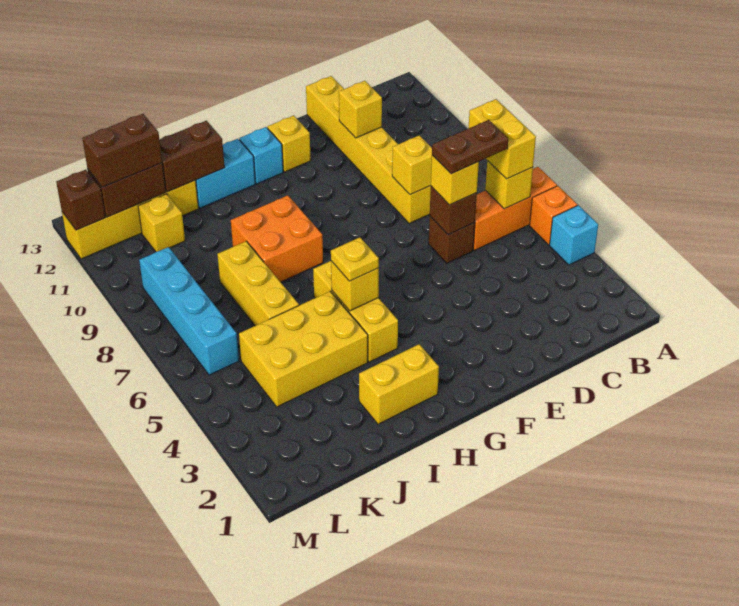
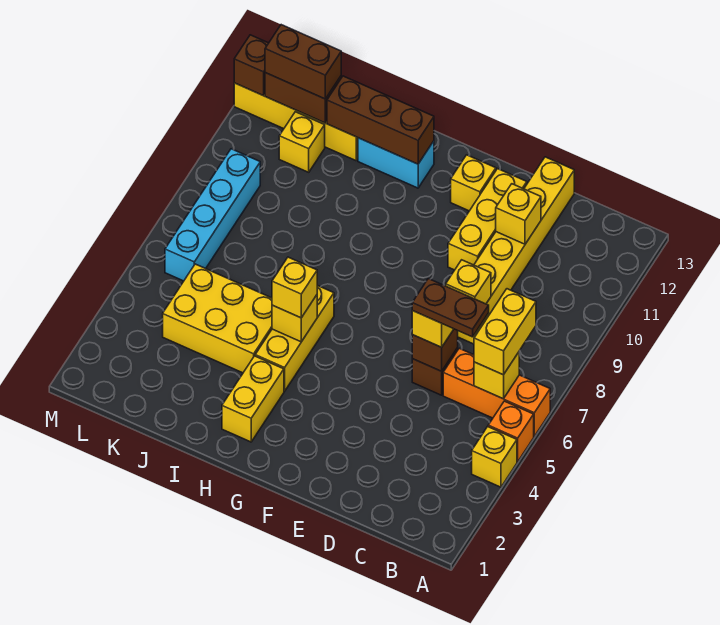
cyan brick A4 level 1 -> yellow brick A4 level 1
cyan brick G12 level 1 -> none
yellow brick H2:I2 level 1 -> yellow brick H2:H3 level 1
yellow plate H5 level 3 -> yellow brick H5 level 3
orange brick H8:I9 level 1 -> none
brown brick I12:J12 level 2 -> brown brick H12:J12 level 2
yellow brick J6:J8 level 1 -> yellow brick E10:E12 level 1

